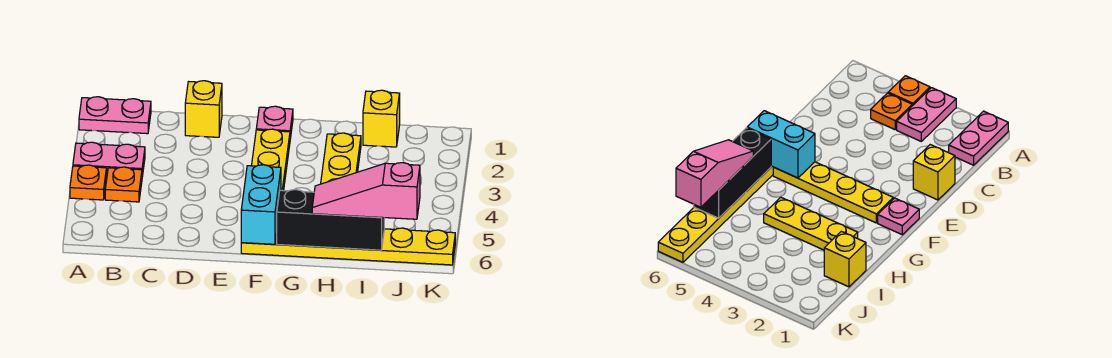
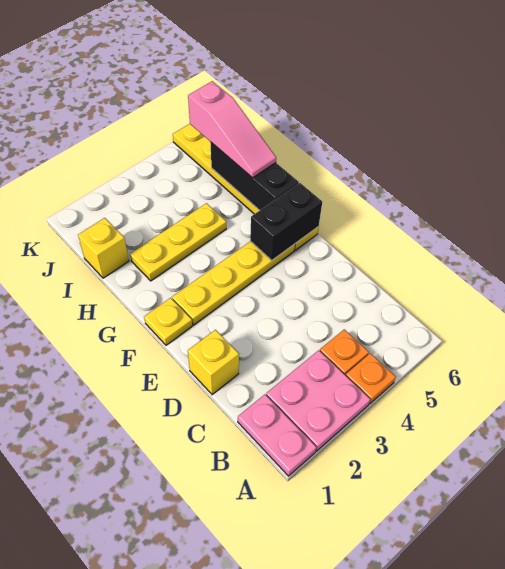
pink plate A3:B3 level 1 -> pink plate A2:B3 level 1
pink plate F1 level 1 -> yellow plate F1 level 1
cyan brick F5:F6 level 2 -> black brick F5:F6 level 2

